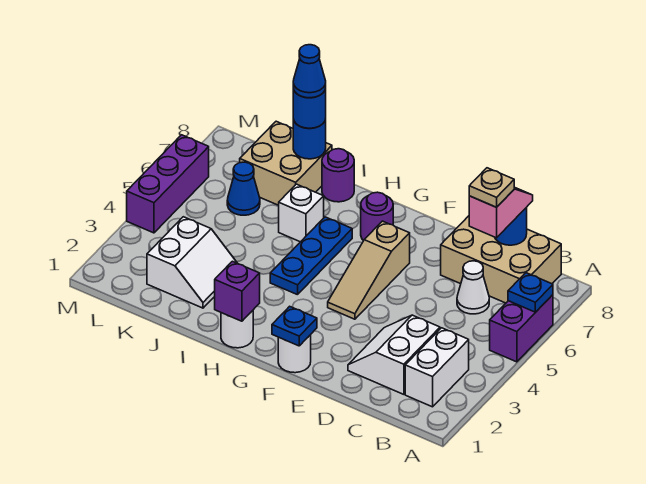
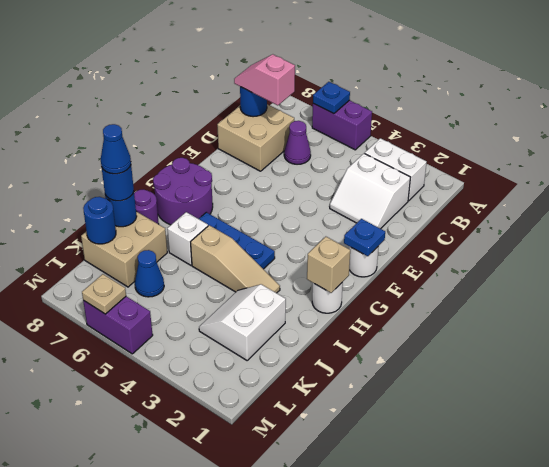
tan brick B7:D8 level 1 -> tan brick C7:D8 level 1
white cone C6 level 1 -> purple cone C6 level 1
tan plate C7 level 4 -> tan plate M6 level 2
tan slope F4:F6 level 1 top 6 -> tan slope I3:I5 level 1 top 5
purple round brick G7 level 1 -> purple round brick G7:H8 level 1
purple brick H1 level 2 -> tan brick H1 level 2
white slope J2:K3 level 1 top K -> white slope J2:K3 level 1 top 2
none -> blue round brick K8 level 2
purple brick M4:M6 level 1 -> purple brick M5:M6 level 1

